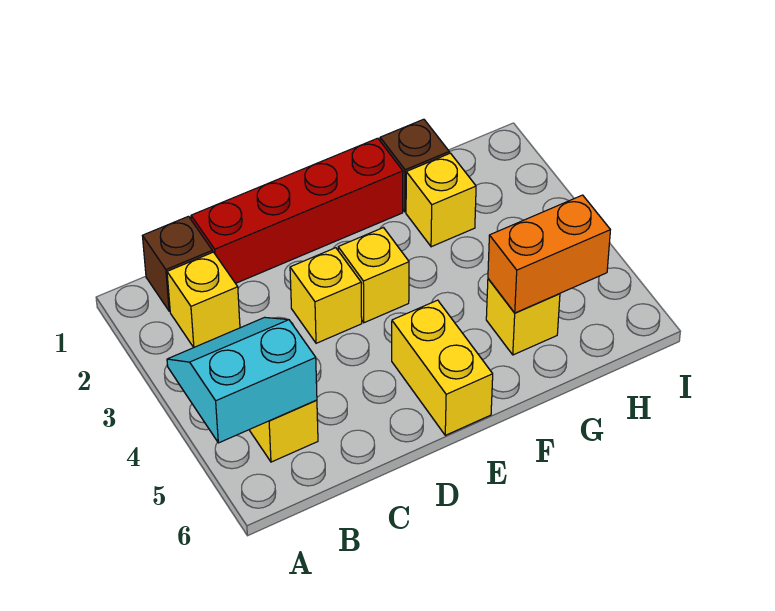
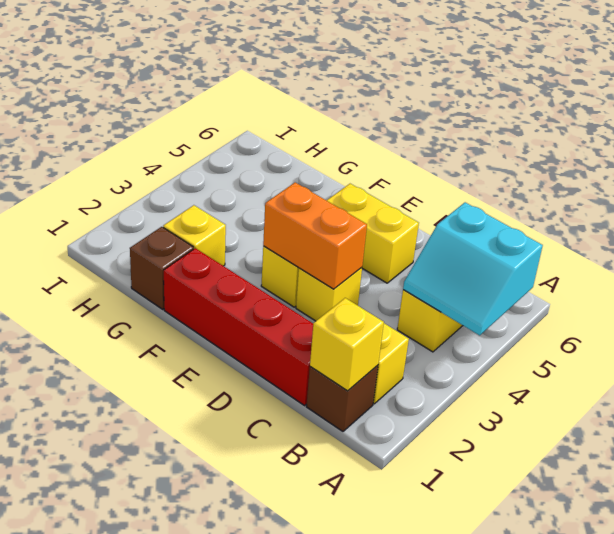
yellow brick E5:E6 level 1 -> yellow brick D5:E5 level 1
yellow brick G5 level 1 -> yellow brick B1 level 2
orange brick G5:H5 level 2 -> orange brick D3:E3 level 2

